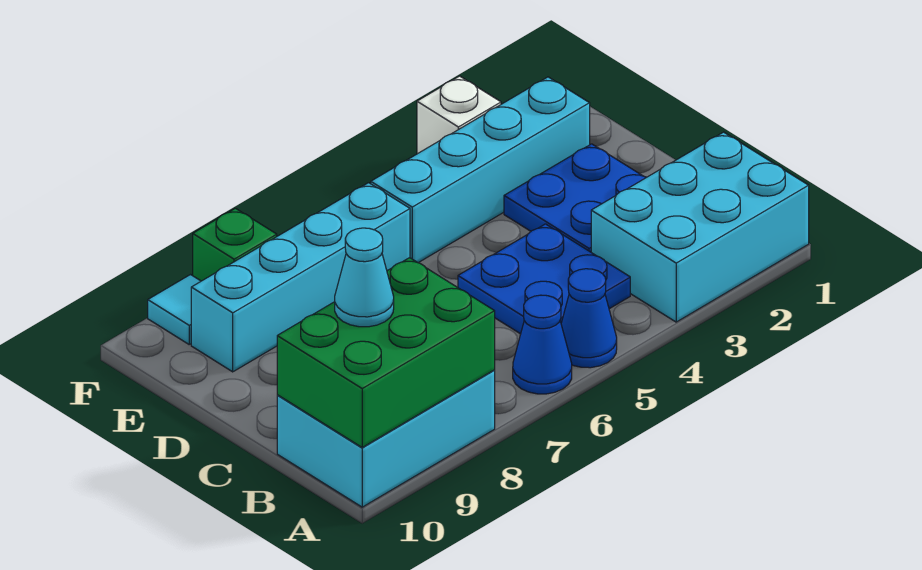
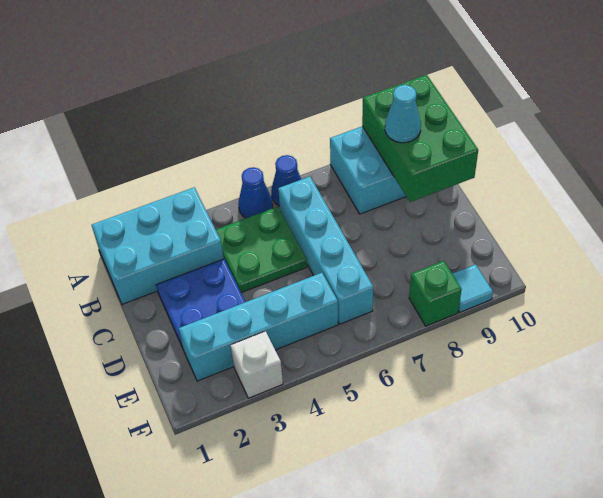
green brick A8:B10 level 2 -> green brick A9:C10 level 2
blue plate B4:C5 level 1 -> green plate B4:C5 level 1
cyan brick E6:E9 level 1 -> cyan brick B6:E6 level 1

